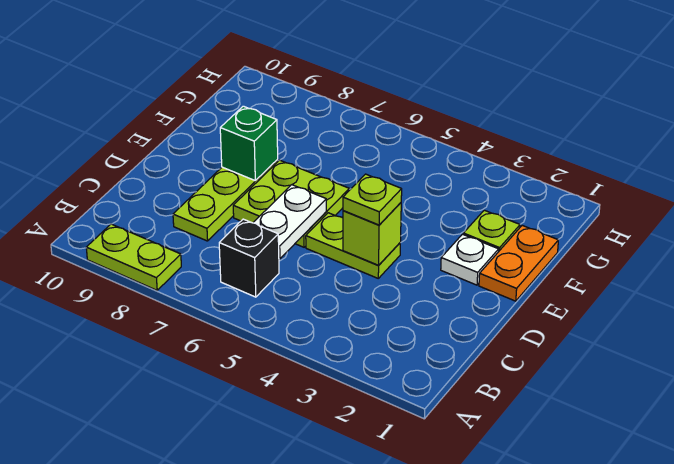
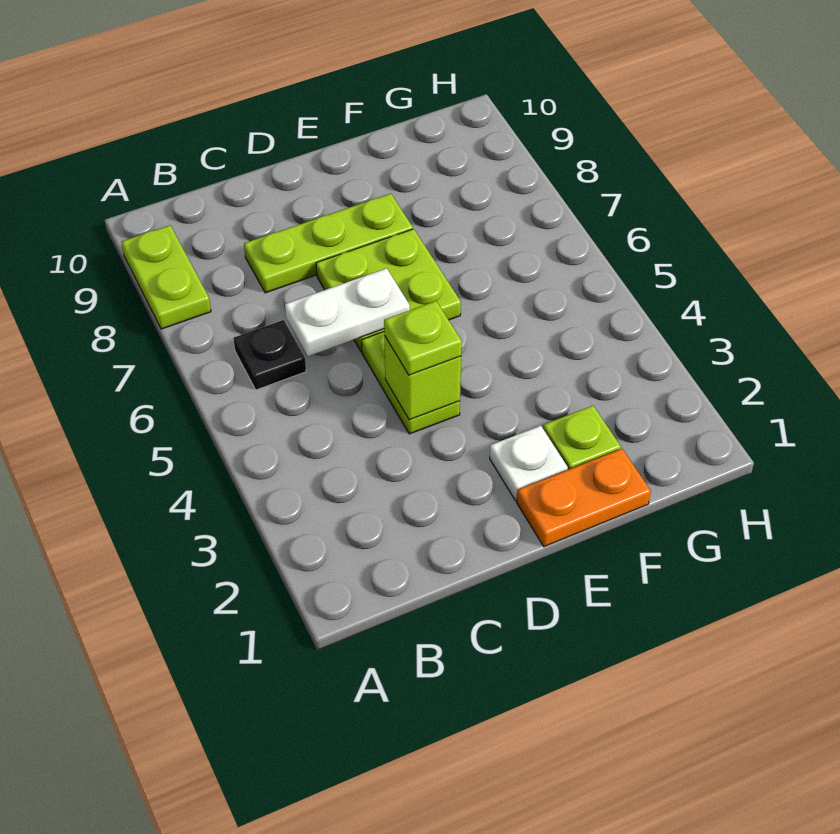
black brick B6 level 1 -> black plate B6 level 1
green brick E8 level 2 -> none

